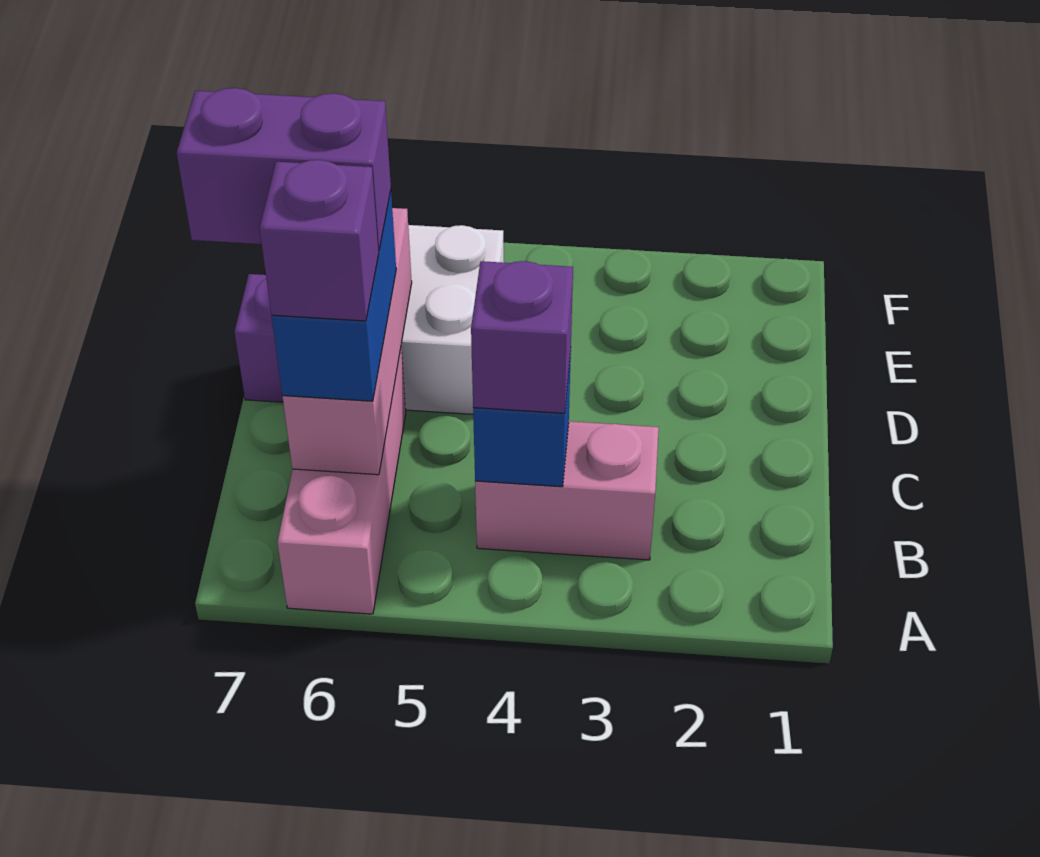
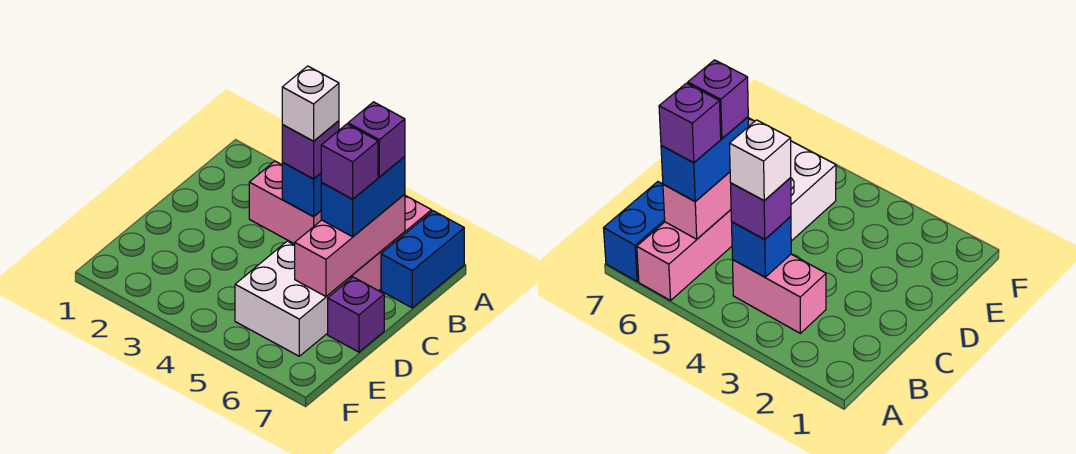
none -> blue brick A7:B7 level 1
none -> white brick B4 level 4
purple brick C6:C7 level 4 -> purple brick C6 level 4

